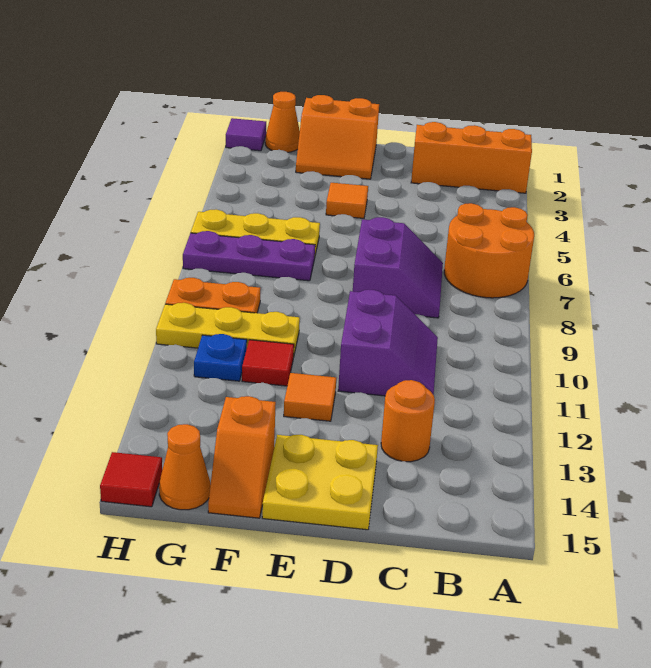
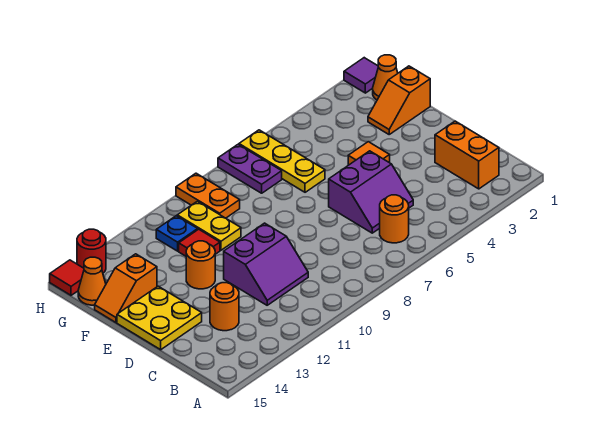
orange brick A2:C2 level 1 -> orange brick B2:C2 level 1
orange round brick A6:B7 level 1 -> orange round brick B6 level 1
purple slope C7:D8 level 1 top D -> purple slope C5:D6 level 1 top D
orange slope E1:F2 level 1 top 1 -> orange slope F1:F2 level 1 top 1
orange tile E12 level 1 -> orange round brick E12 level 1
purple plate F7:H7 level 1 -> purple plate G7:H7 level 1
yellow plate F10:H10 level 1 -> yellow plate F10:G10 level 1
none -> red round brick H14 level 1

